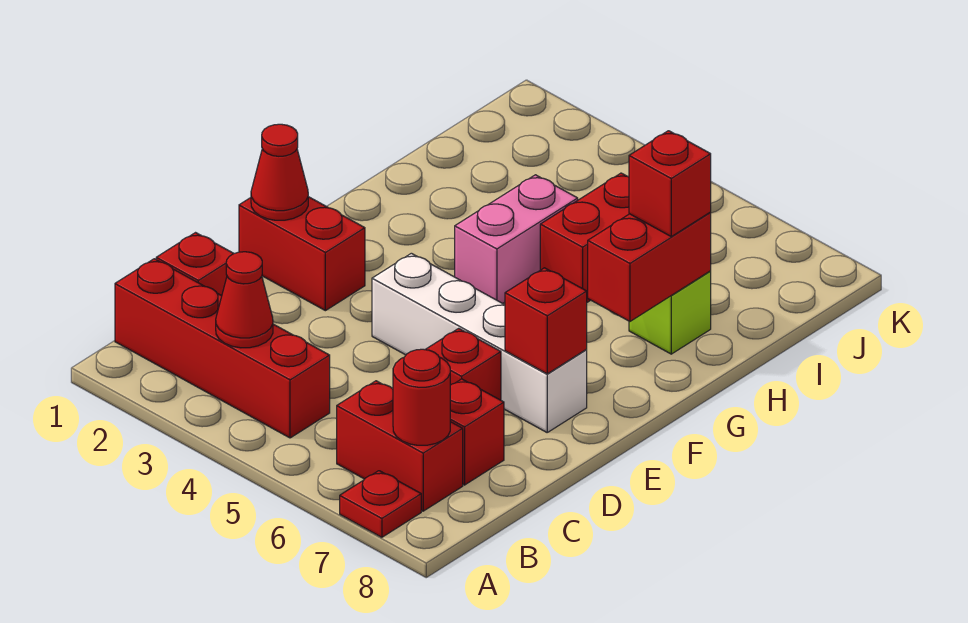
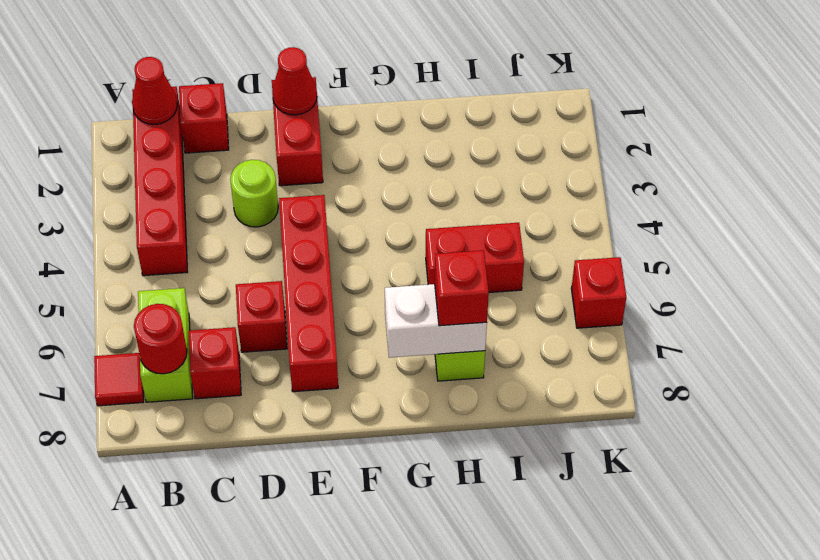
red plate A7 level 1 -> red tile A7 level 1
red cone B3 level 2 -> red cone B1 level 2
red brick B6:B7 level 1 -> lime brick B6:B7 level 1
none -> lime round brick D3 level 1
white brick E4:E7 level 1 -> red brick E4:E7 level 1
red brick E7 level 2 -> red brick K6 level 1
pink brick G4:H4 level 1 -> none
red brick G7:H7 level 2 -> white brick G7:H7 level 2

